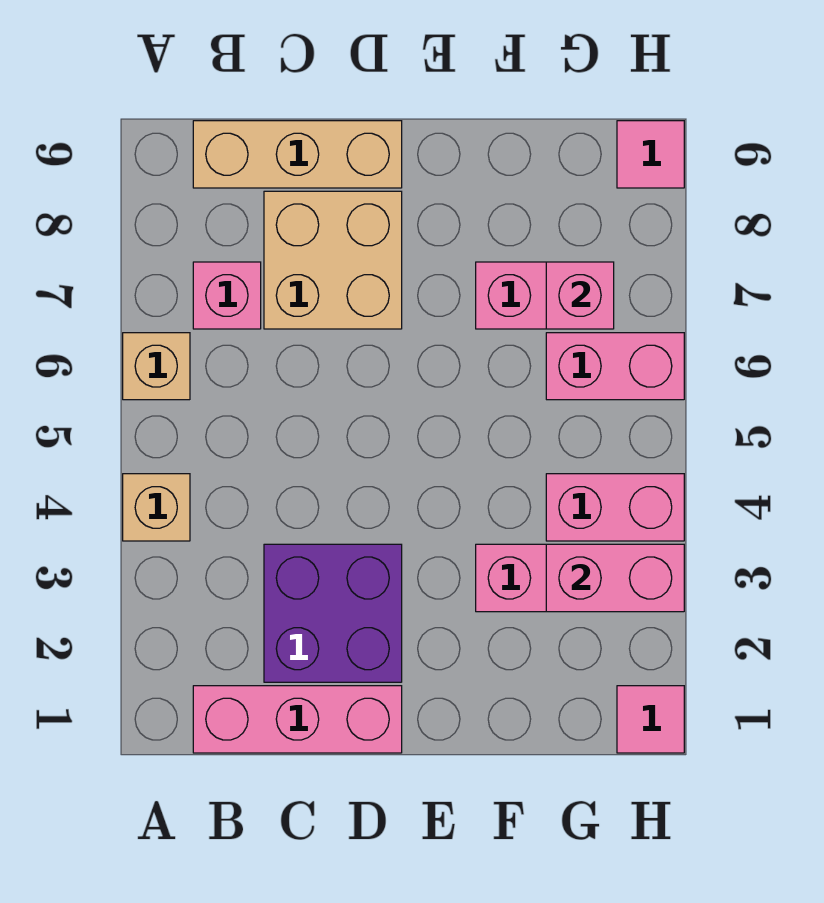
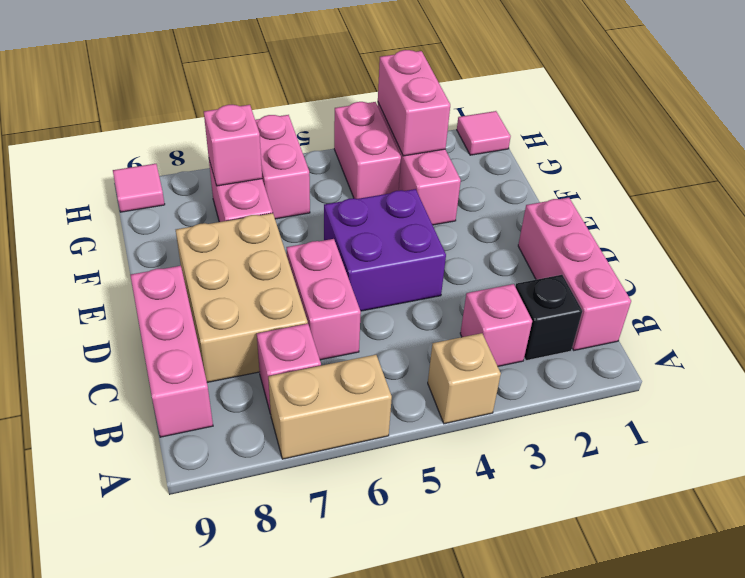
tan brick A6 level 1 -> tan brick A6:A7 level 1
none -> black brick B2 level 1
none -> pink brick B3 level 1
tan brick B9:D9 level 1 -> pink brick B9:D9 level 1
purple brick C2:D3 level 1 -> purple brick D4:E5 level 1
none -> pink brick C6:D6 level 1
tan brick C7:D8 level 1 -> tan brick C7:E8 level 1

